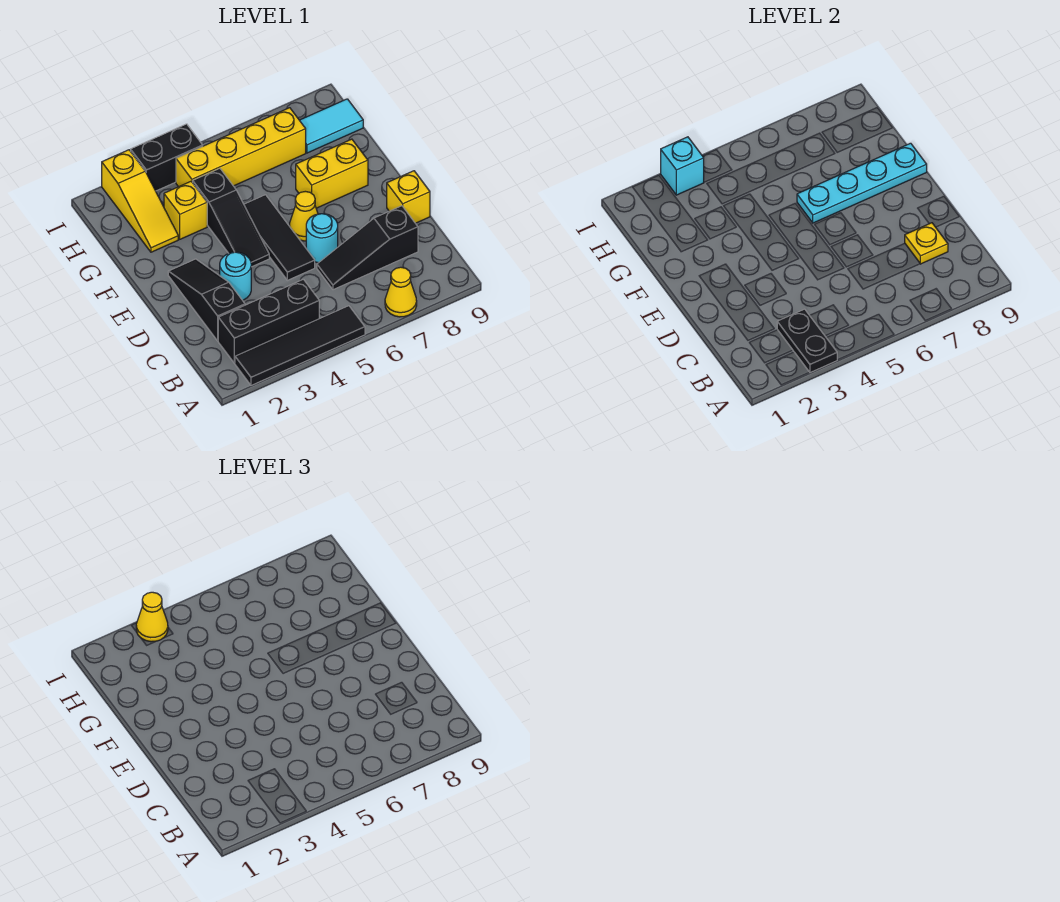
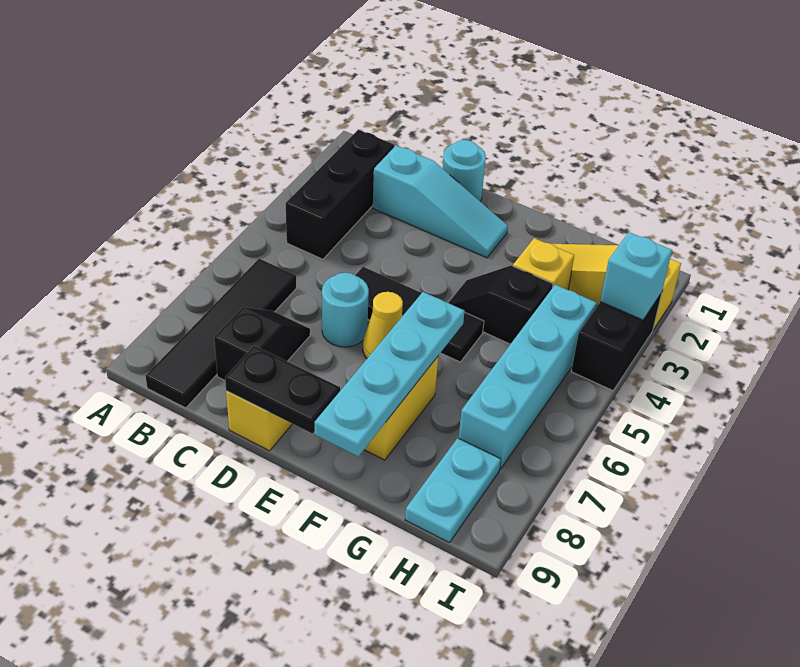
black tile A2:A5 level 1 -> black tile B6:B9 level 1
black plate A3:B3 level 2 -> black plate D9:E9 level 2
yellow cone A7 level 1 -> none
black slope C2:E2 level 1 top C -> cyan slope C2:E2 level 1 top C
black slope C6:C8 level 1 top 8 -> black slope C7:C8 level 1 top 8
yellow plate C8 level 2 -> none
cyan round brick D3 level 1 -> cyan round brick D1 level 1
black slope E4:G4 level 1 top G -> black slope F4:G4 level 1 top G
yellow brick H4:H7 level 1 -> cyan brick H4:H7 level 1
cyan tile H8:H9 level 1 -> cyan plate H8:H9 level 1
yellow cone I3 level 3 -> none

